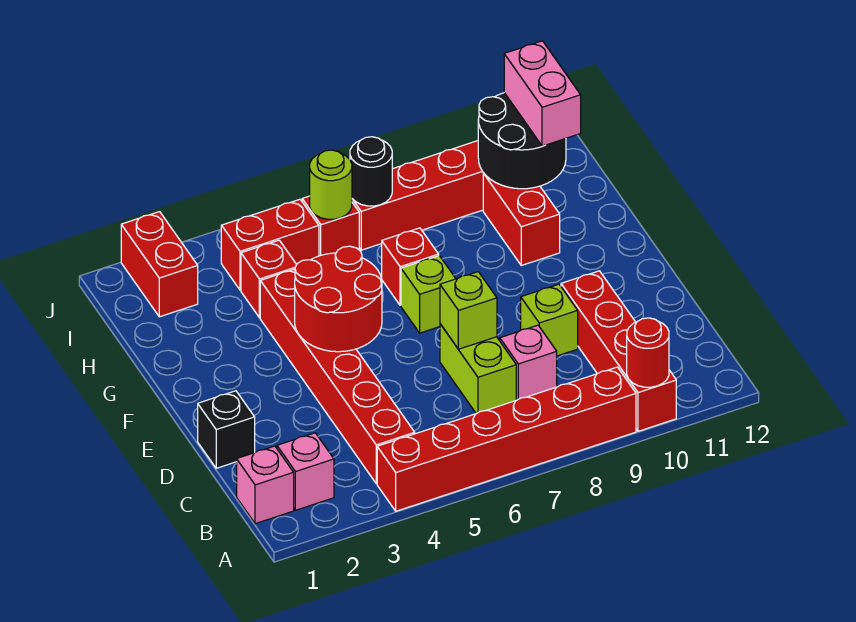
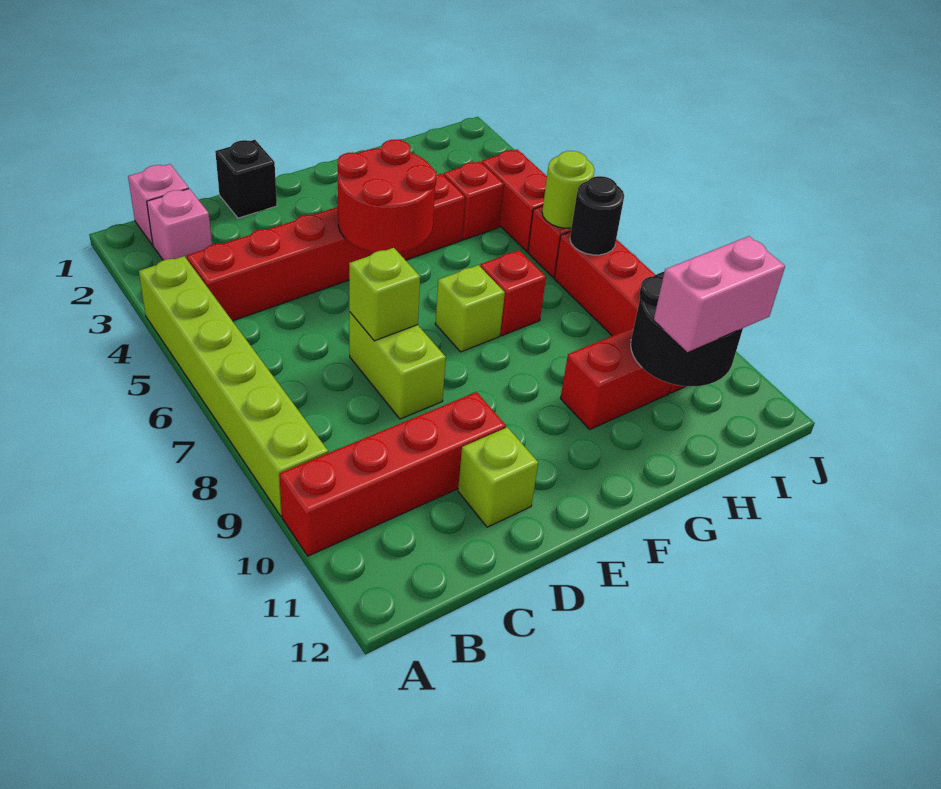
red brick A4:A9 level 1 -> lime brick A4:A9 level 1
red round brick A10 level 2 -> none
lime brick C7:D7 level 1 -> lime brick D7:D8 level 1
pink brick C8 level 1 -> none
lime brick D9 level 1 -> lime brick D11 level 1
red brick I2:J2 level 1 -> none

